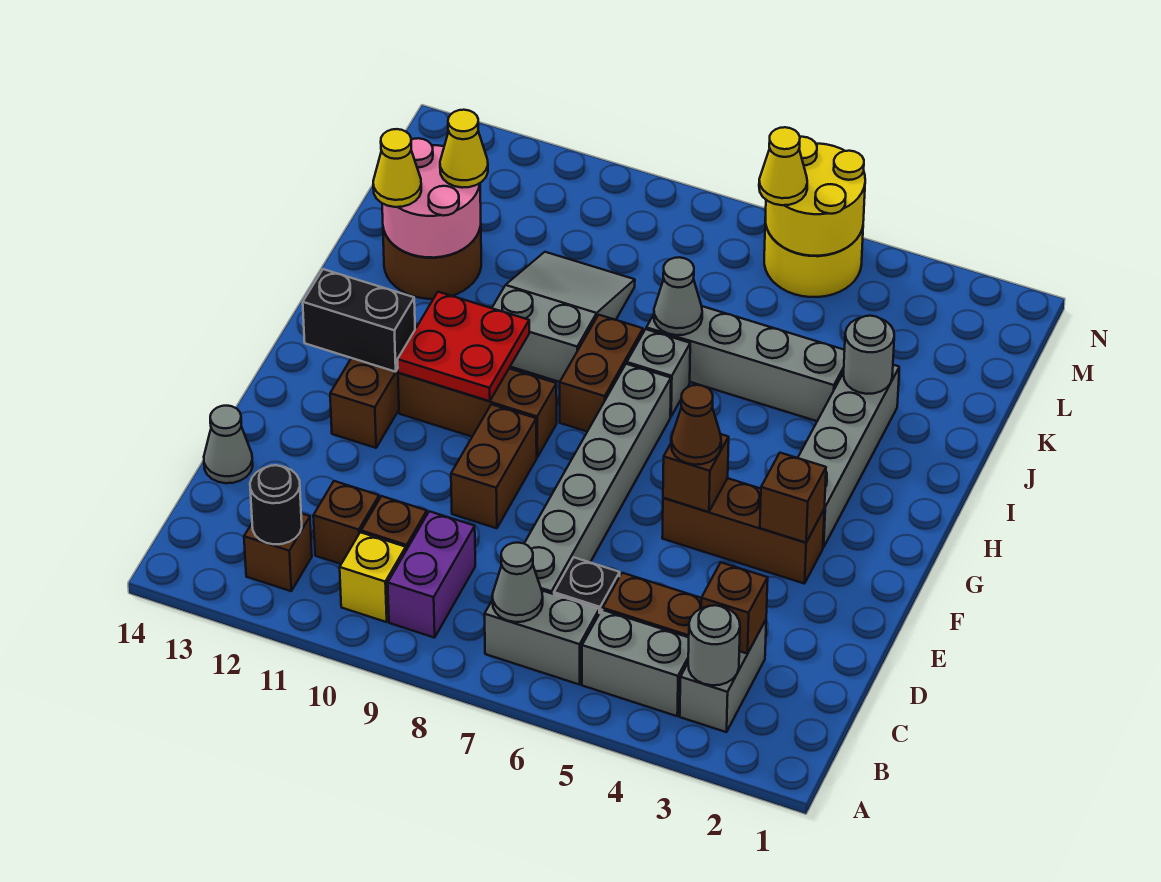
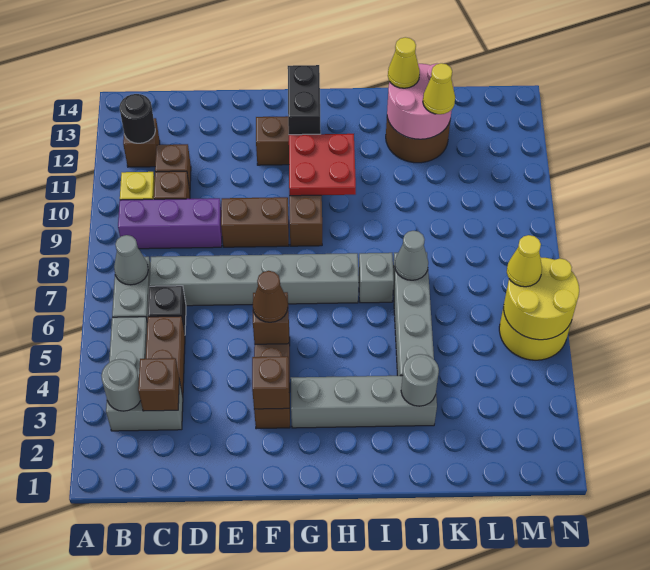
purple brick B9:C9 level 1 -> purple brick B9:D9 level 1
grey cone D14 level 1 -> none
brown brick H8:I8 level 1 -> none
grey slope I9:K10 level 1 top I -> none

